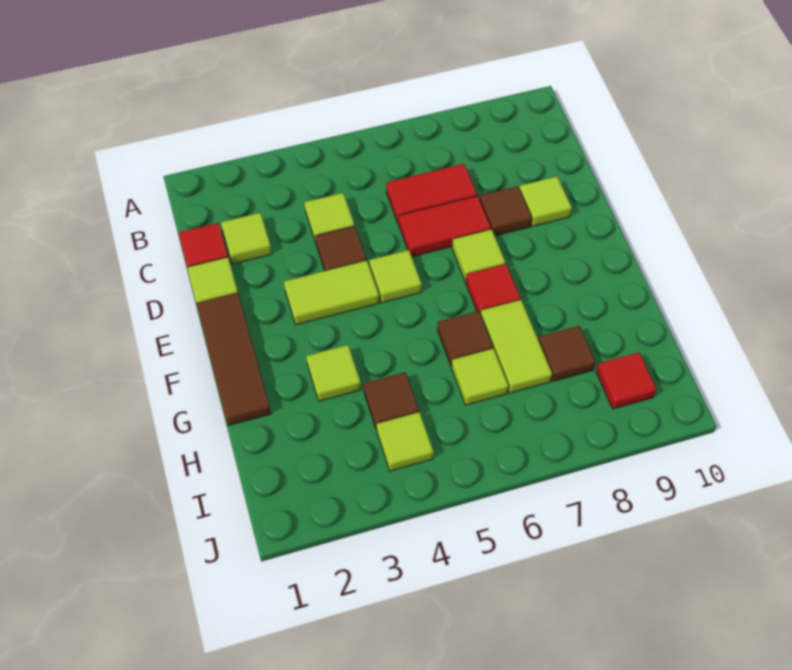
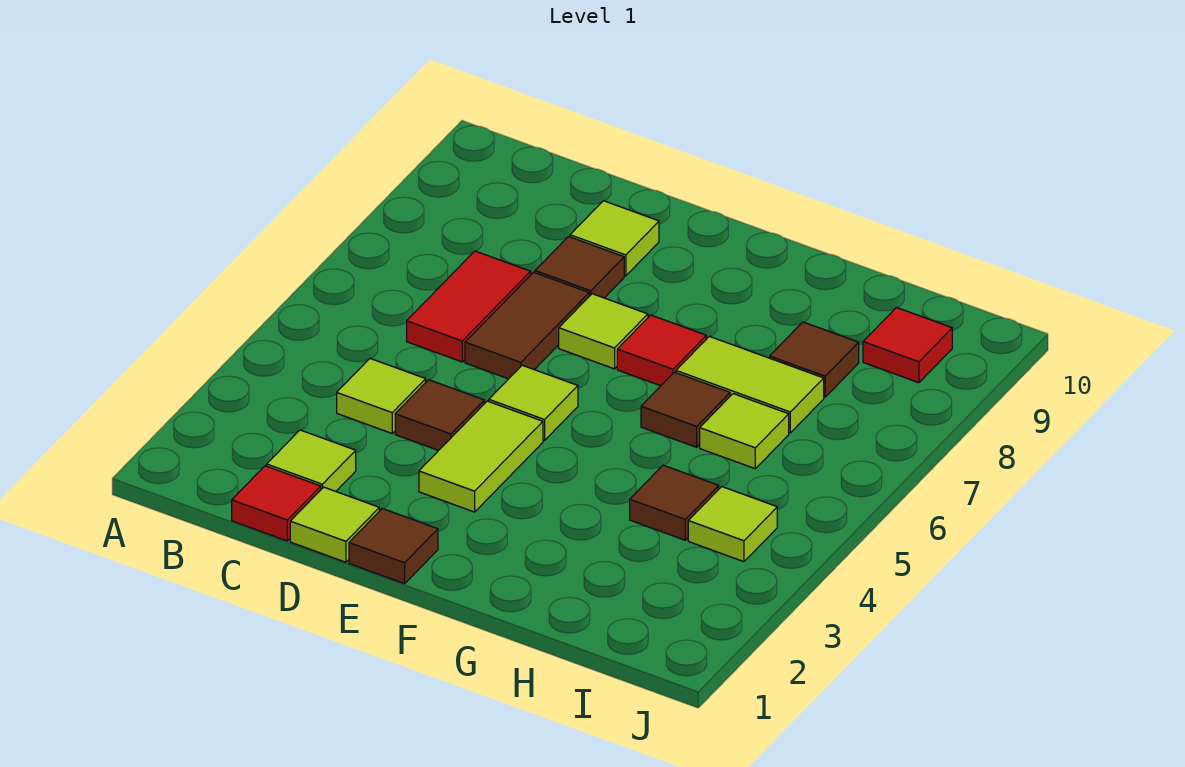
red tile D6:D7 level 1 -> brown tile D6:D7 level 1
brown tile E1:G1 level 1 -> brown tile E1 level 1
lime tile G3 level 1 -> none

